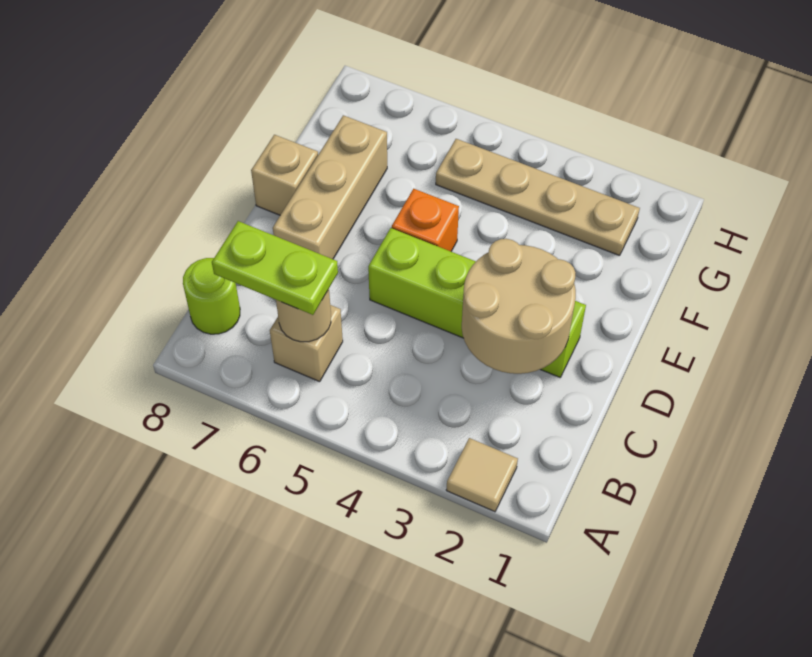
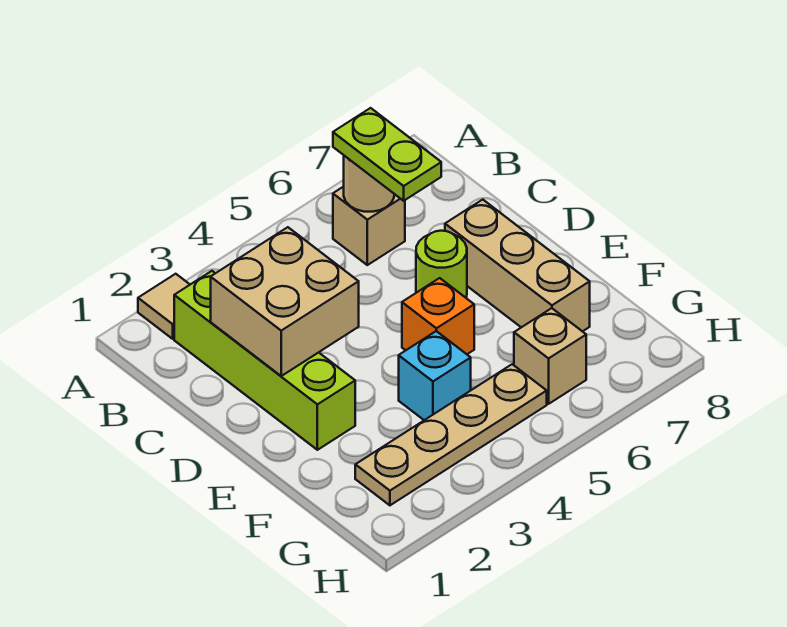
lime plate B6:B7 level 3 -> lime plate B6:C6 level 3
lime round brick B8 level 1 -> lime round brick D6 level 1
tan round brick C2:D3 level 2 -> tan brick C2:D3 level 2
lime brick D2:D5 level 1 -> lime brick B2:E2 level 1
tan brick E8 level 1 -> tan brick G6 level 1
none -> cyan brick F4 level 1

